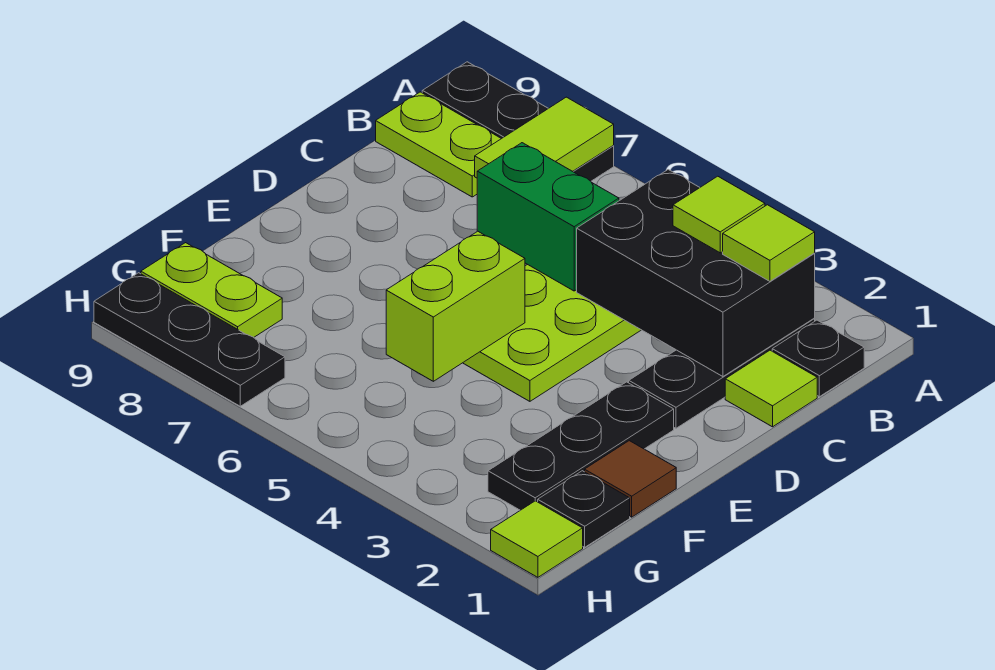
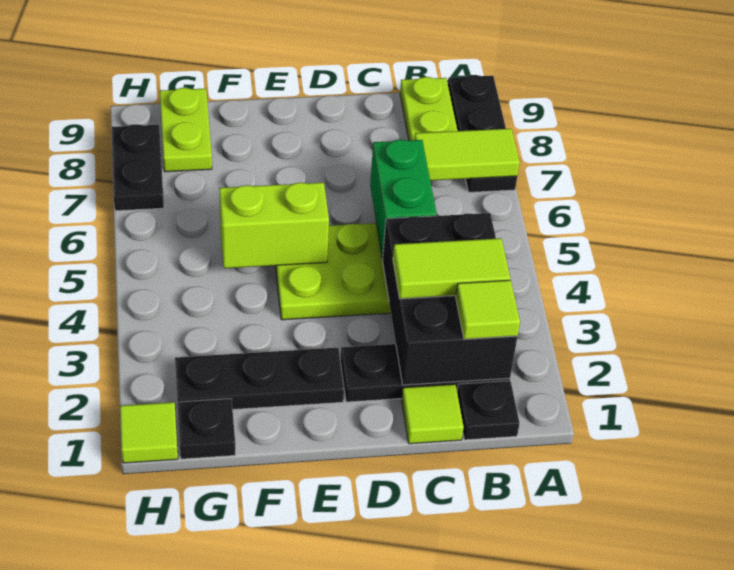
lime tile B3 level 3 -> lime tile B3:C3 level 3
brown tile F1 level 1 -> none
black plate H7:H9 level 1 -> black plate H7:H8 level 1

